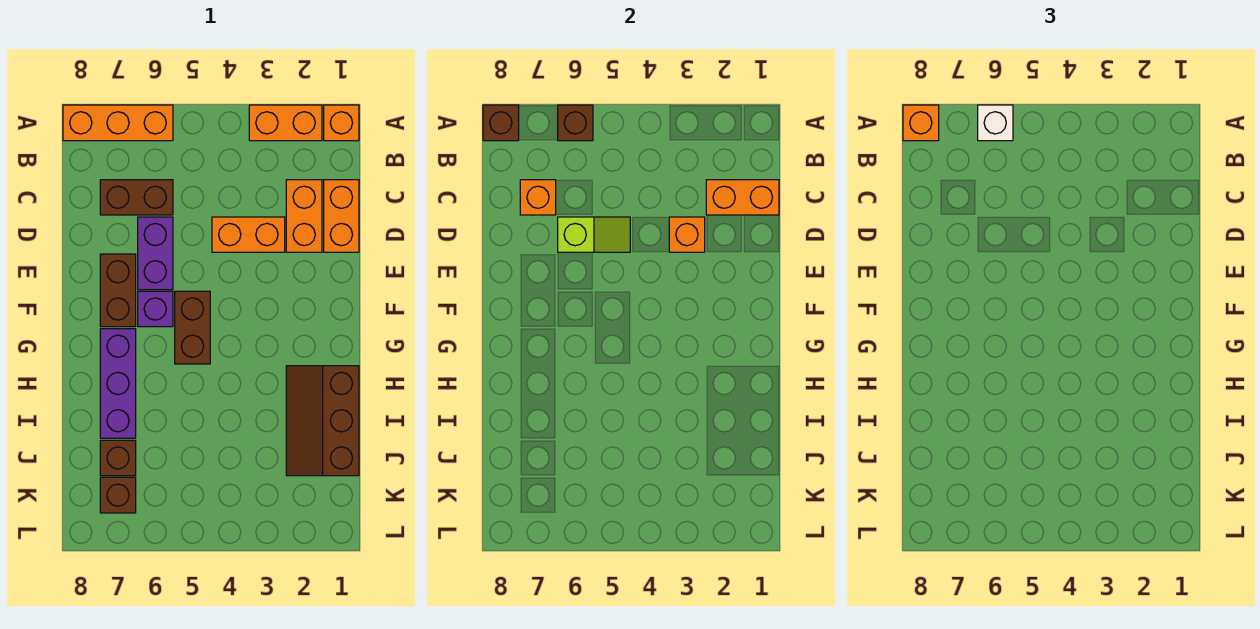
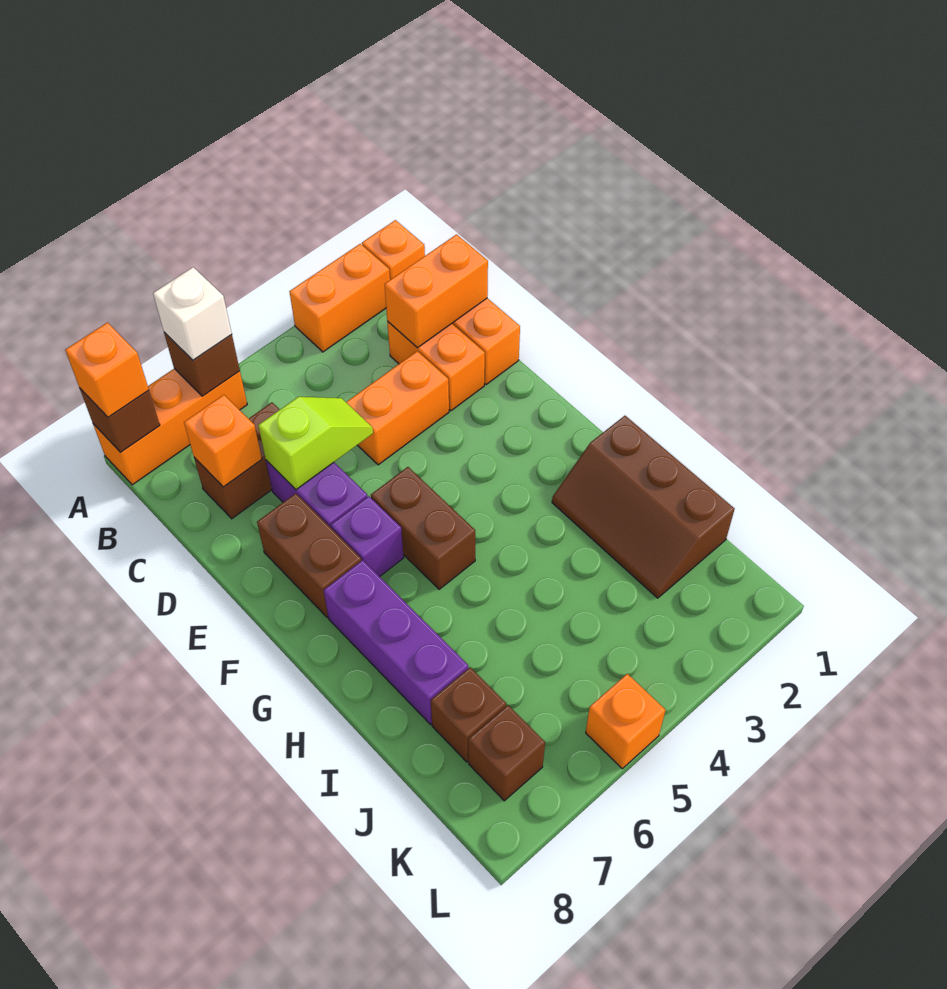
orange brick D3 level 2 -> orange brick L5 level 1

